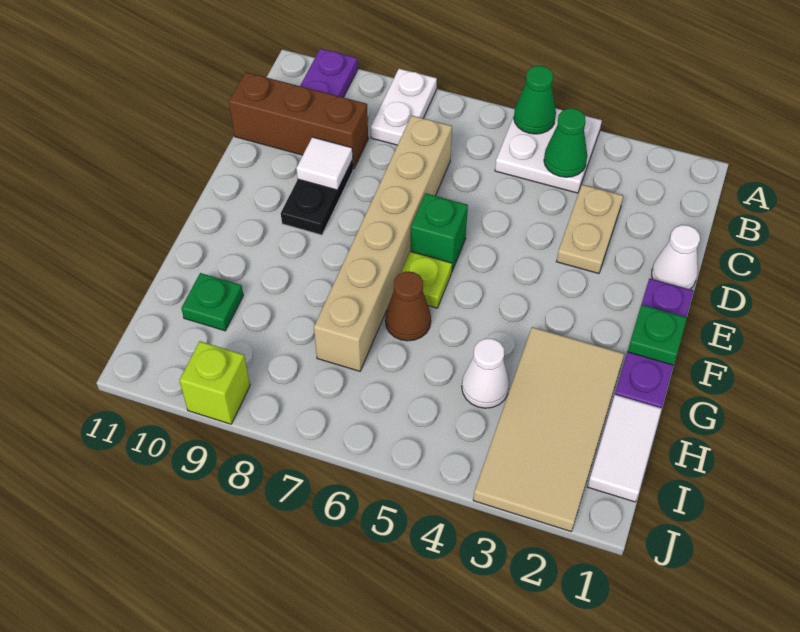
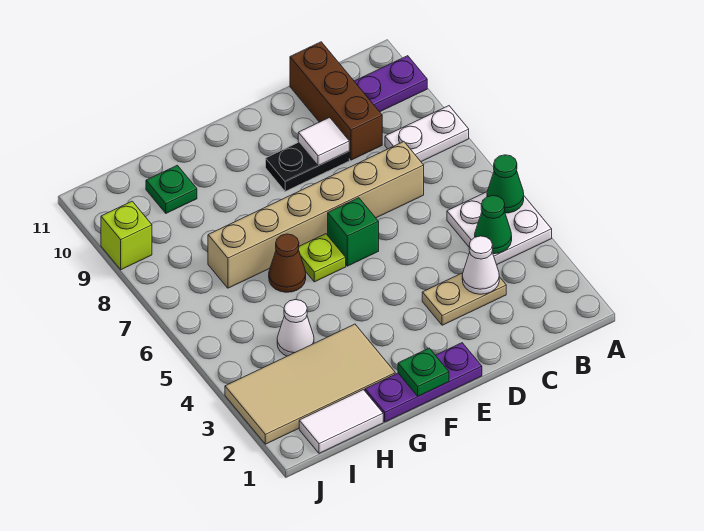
white cone D1 level 1 -> white cone C3 level 2

